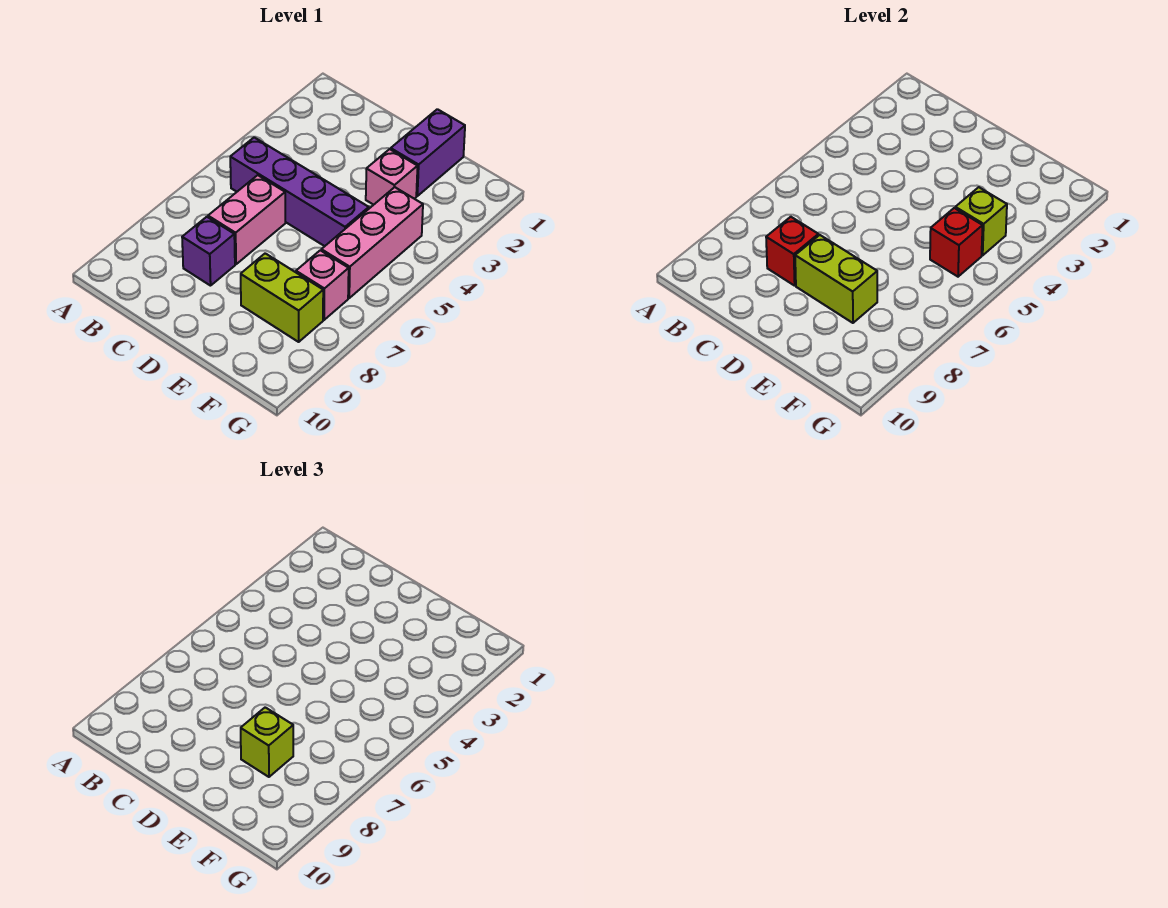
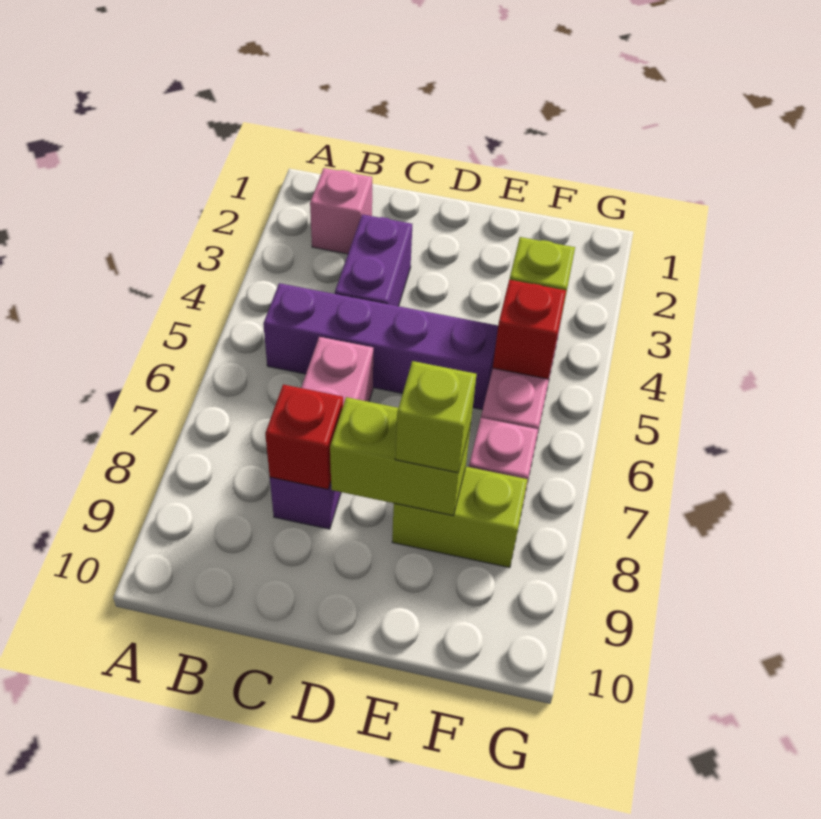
purple brick E1:E2 level 1 -> purple brick C3:C4 level 1
pink brick E3 level 1 -> pink brick B2 level 1

